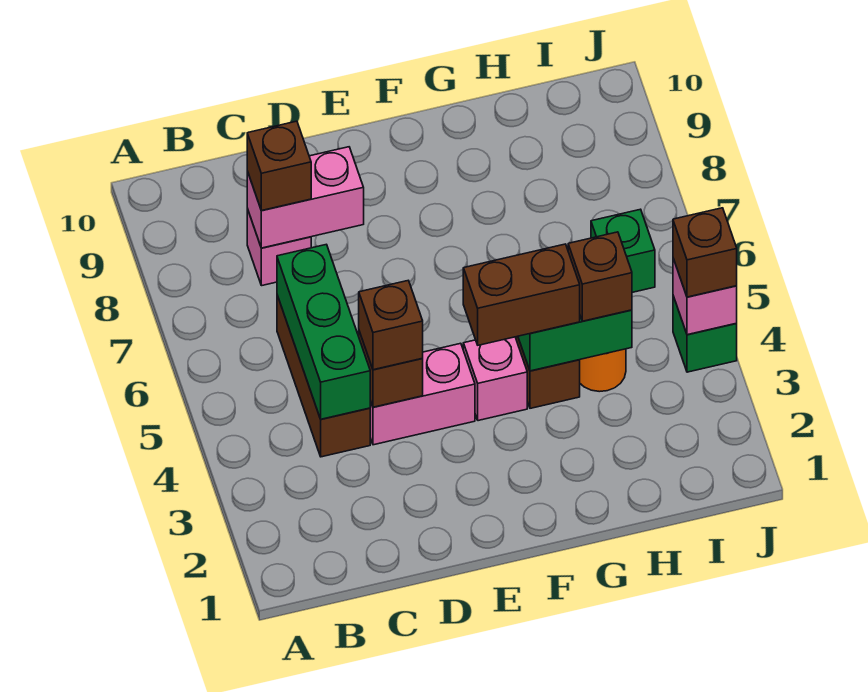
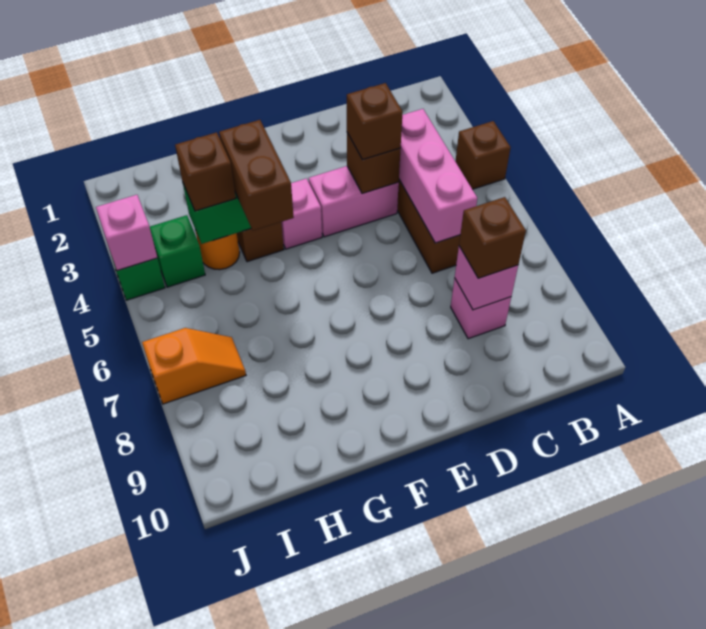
green brick C4:C6 level 2 -> pink brick C4:C6 level 2
pink brick C8:D8 level 2 -> pink brick C8 level 2
brown brick F4:G4 level 3 -> brown brick G4:G5 level 3
green brick I6 level 1 -> green brick I4 level 1
none -> orange slope I7:J7 level 1 top J
brown brick J4 level 3 -> brown brick A4 level 1

